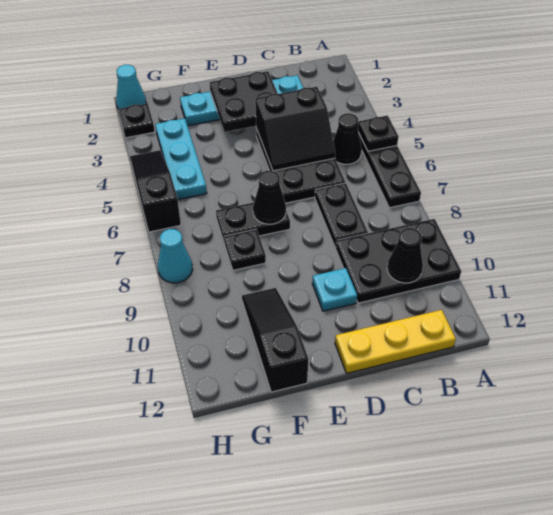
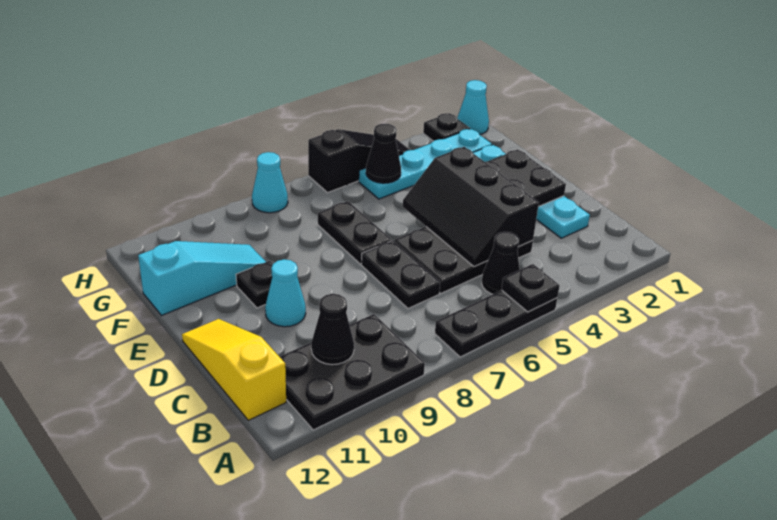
black plate A9:C10 level 1 -> black plate A9:B11 level 1
yellow plate B12:D12 level 1 -> yellow slope B12:D12 level 1 top B
black slope C4:D5 level 2 top 4 -> black slope C4:E5 level 2 top 4
black plate C7:C8 level 1 -> black plate C7:D7 level 1
cyan plate D10 level 1 -> cyan cone D10 level 1
black cone E7 level 2 -> black cone G5 level 2
black plate F8 level 1 -> black plate E10 level 1
black slope F10:F12 level 1 top 12 -> cyan slope F10:F12 level 1 top 12
cyan plate G3:G5 level 1 -> cyan plate G2:G5 level 1

